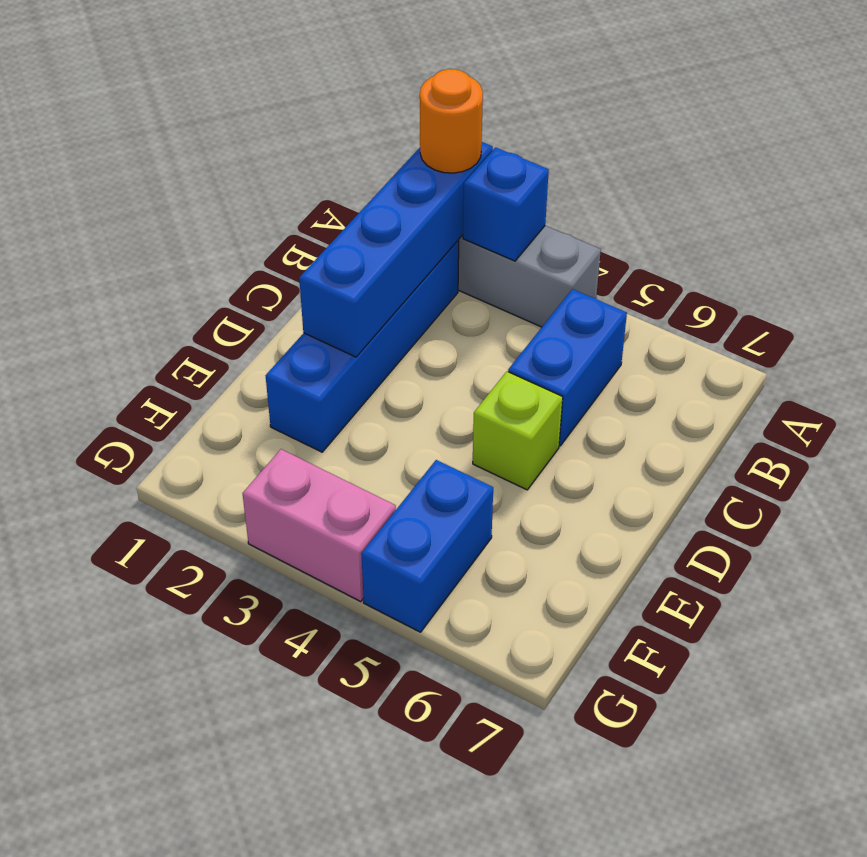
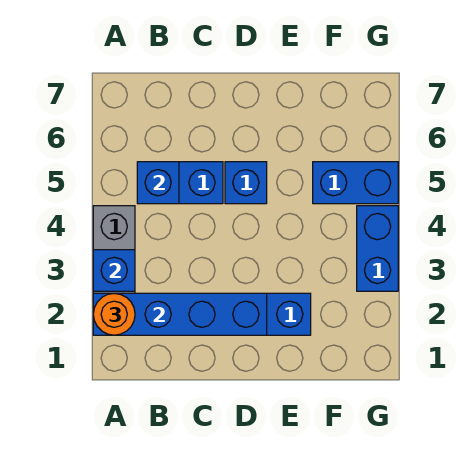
none -> blue brick B5 level 2
lime brick D5 level 1 -> blue brick D5 level 1
pink brick G3:G4 level 1 -> blue brick G3:G4 level 1

